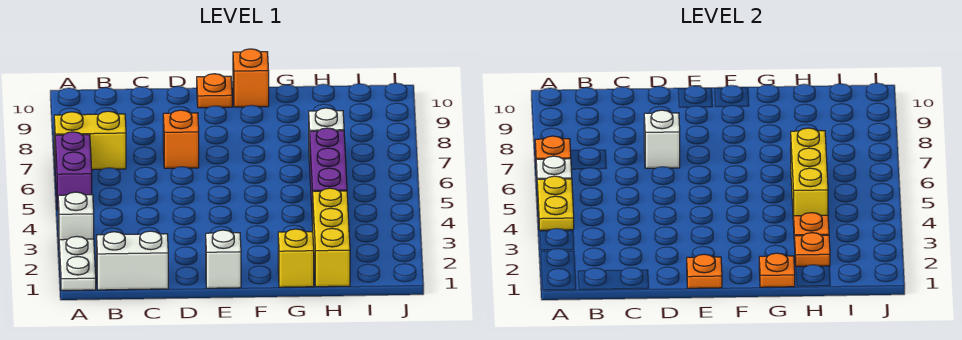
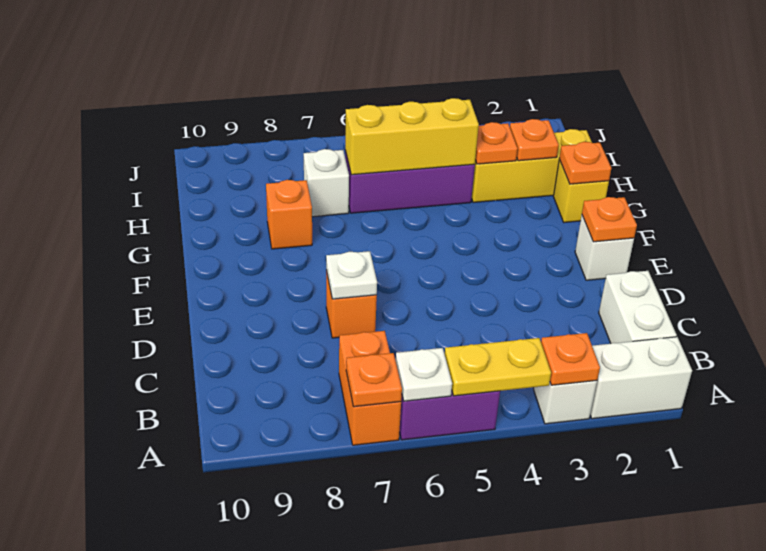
white plate A1:A2 level 1 -> white brick A1:A2 level 1
yellow brick A7:B7 level 1 -> orange brick A7:B7 level 1
white brick D7 level 2 -> white plate D7 level 2
orange plate E10 level 1 -> orange plate A3 level 2
orange brick F10 level 1 -> orange brick G8 level 1

